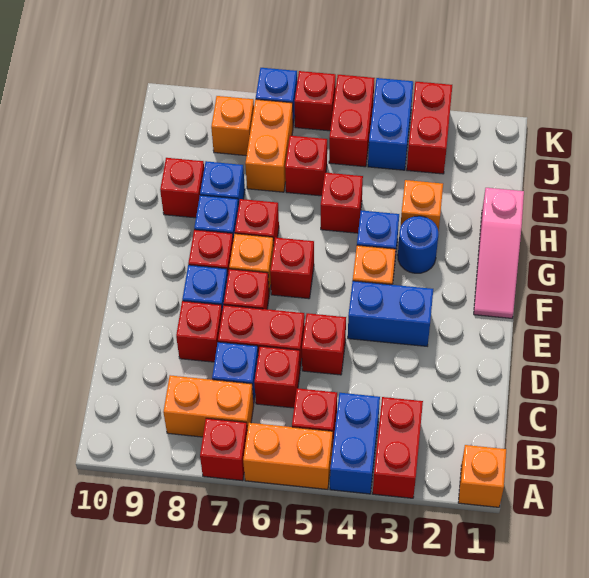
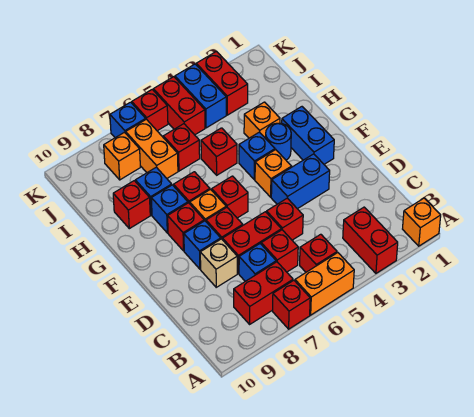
blue brick A4:B4 level 1 -> blue brick F2:G2 level 1
orange brick B7:B8 level 1 -> red brick B7:B8 level 1
red brick D8 level 1 -> tan brick D8 level 1
pink slope F1:H1 level 1 top H -> none

